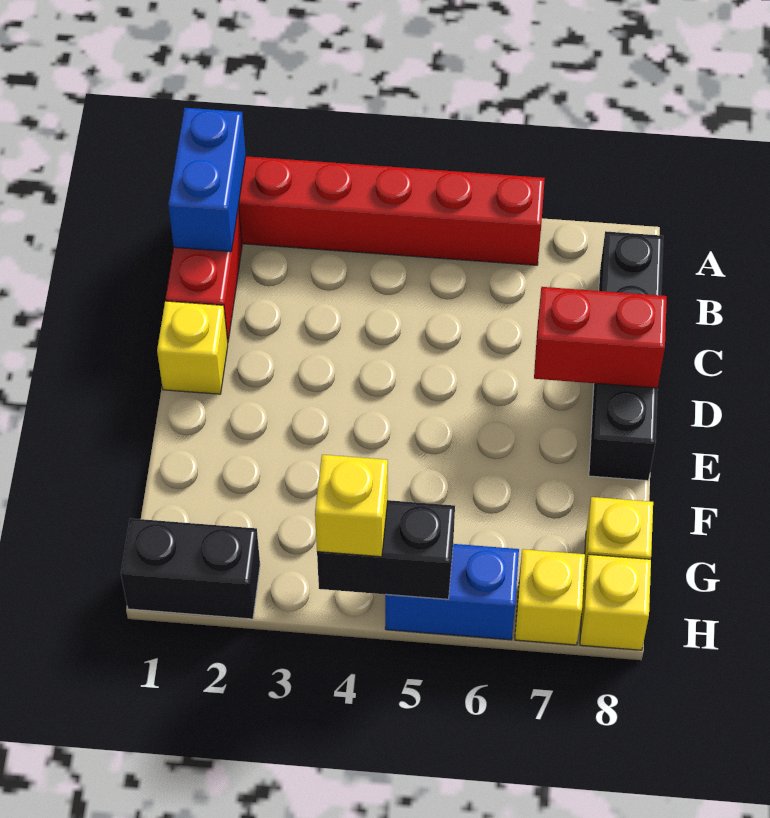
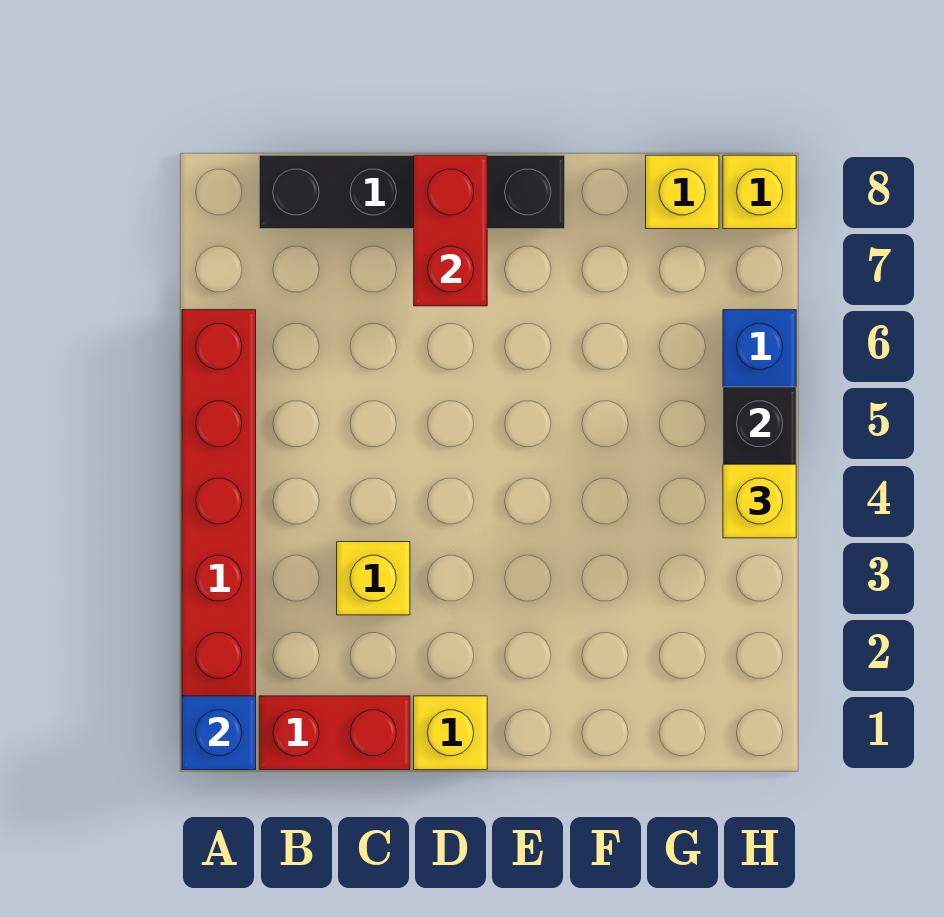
blue brick A1:B1 level 2 -> blue brick A1 level 2
black brick H1:H2 level 1 -> none
yellow brick H7 level 1 -> yellow brick C3 level 1

